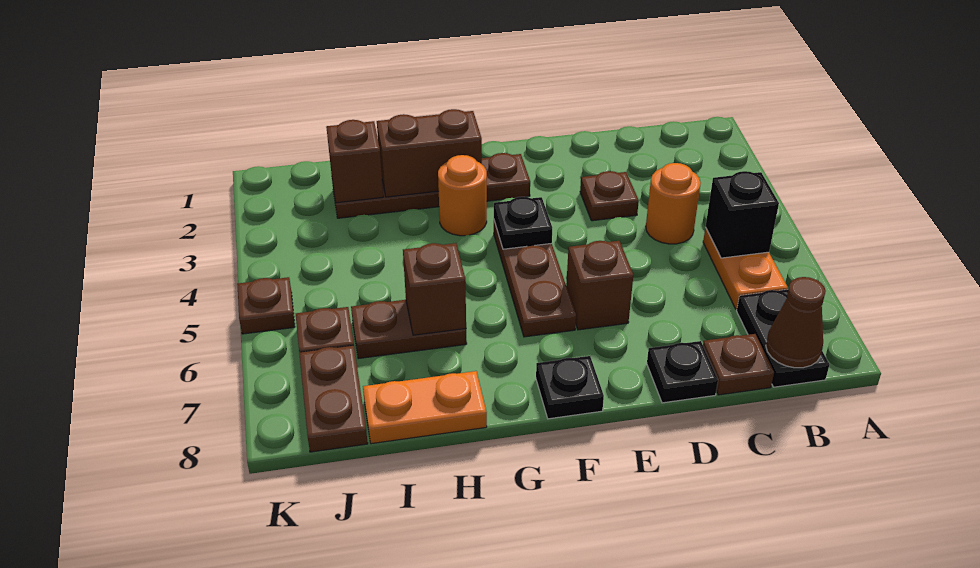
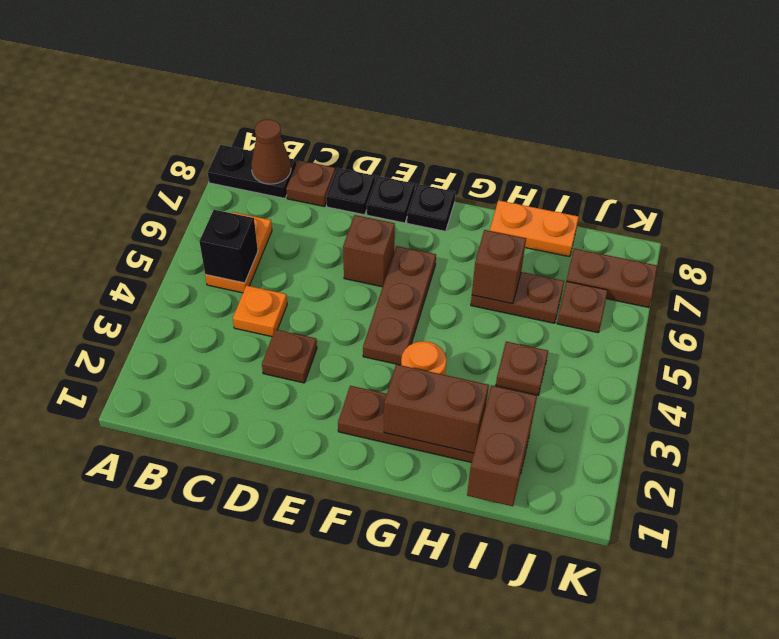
black plate B7:B8 level 1 -> black plate A8:B8 level 1
orange round brick C4 level 1 -> orange plate C4 level 1
black plate F4 level 2 -> black plate E8 level 1
brown brick I2 level 2 -> brown brick I1:I2 level 2
brown plate J7:J8 level 1 -> brown plate J7:K7 level 1
brown plate K5 level 1 -> brown plate I4 level 1

